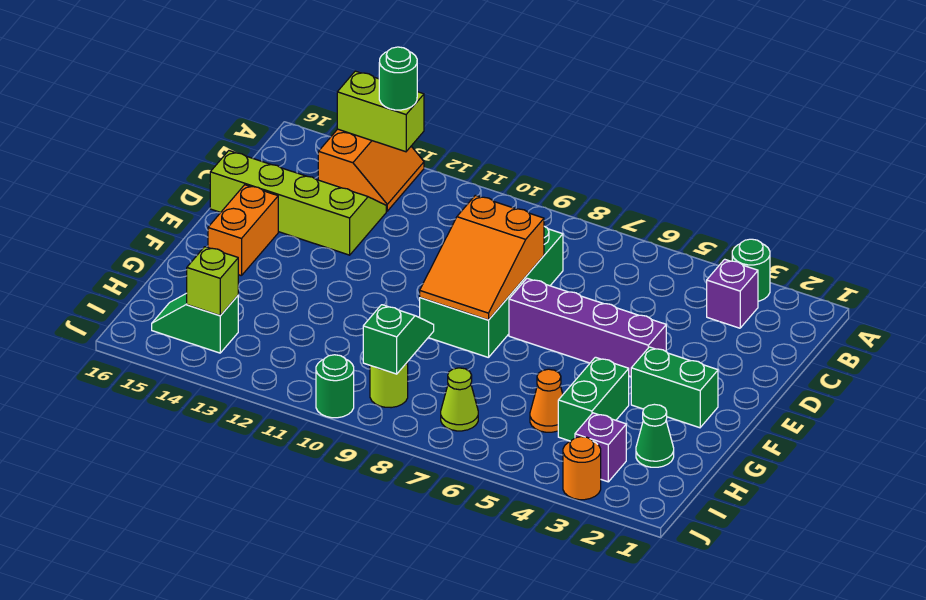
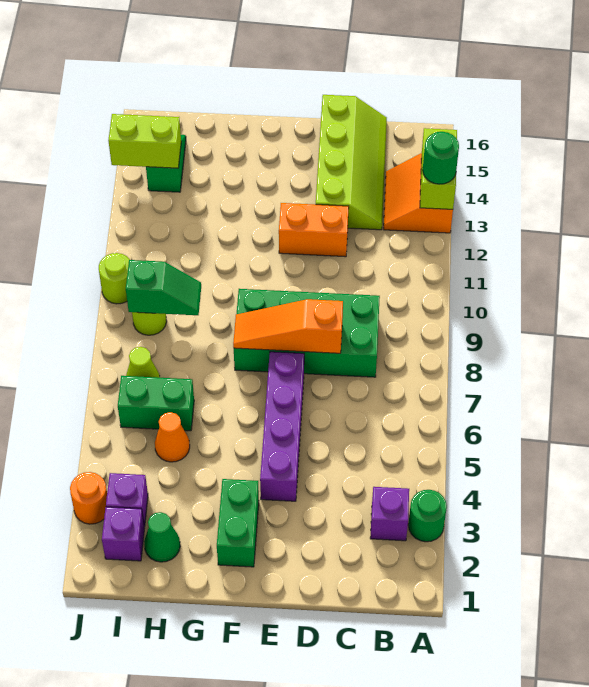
orange slope A13:B14 level 1 top 14 -> orange slope A13:B14 level 1 top A
orange slope D8:F9 level 2 top D -> orange slope D8:F8 level 2 top D
orange brick E15:F15 level 1 -> orange brick D12:E12 level 1
green brick G4:H4 level 1 -> green brick H6:I6 level 1
none -> purple brick I2 level 1
lime brick I14 level 2 -> lime brick I14:J14 level 2
green round brick J10 level 1 -> lime round brick J10 level 1

